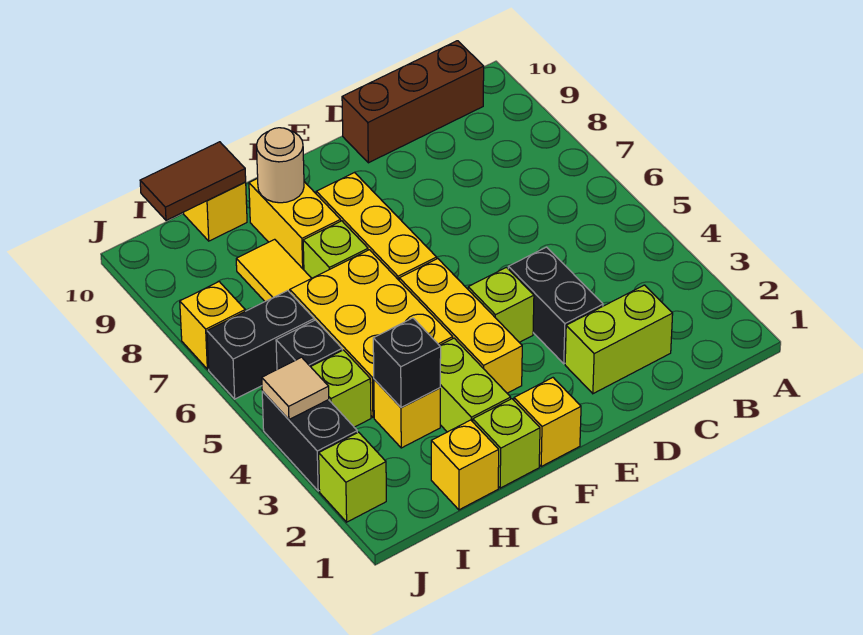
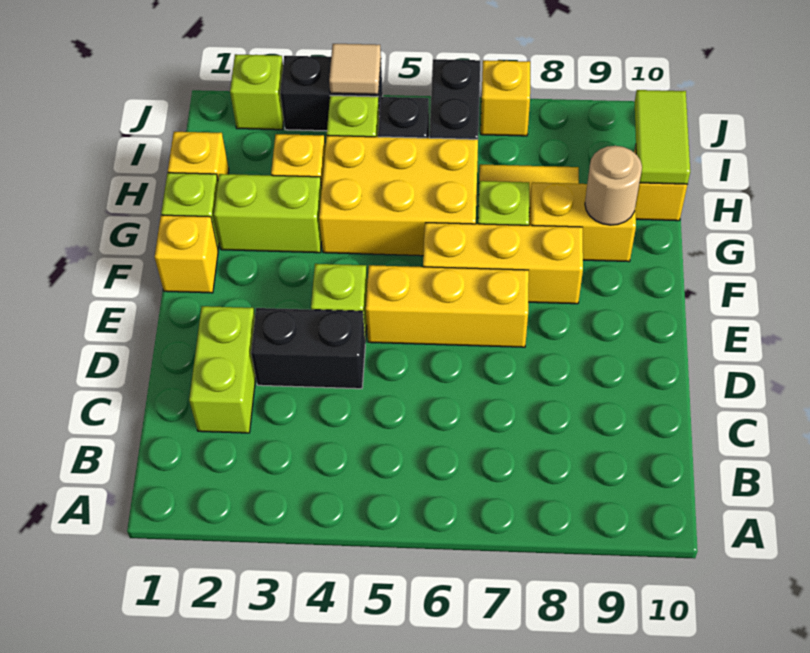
brown brick B10:D10 level 1 -> none
yellow brick F3:F5 level 1 -> yellow brick E5:E7 level 1
black brick H3 level 2 -> none
brown tile H10:I10 level 2 -> lime tile H10:I10 level 2

